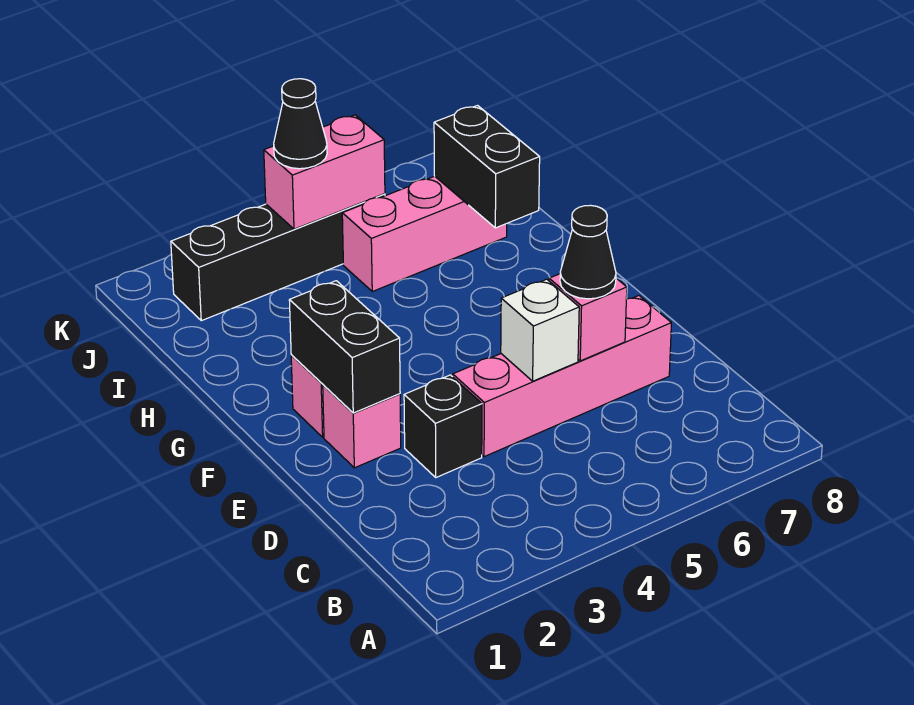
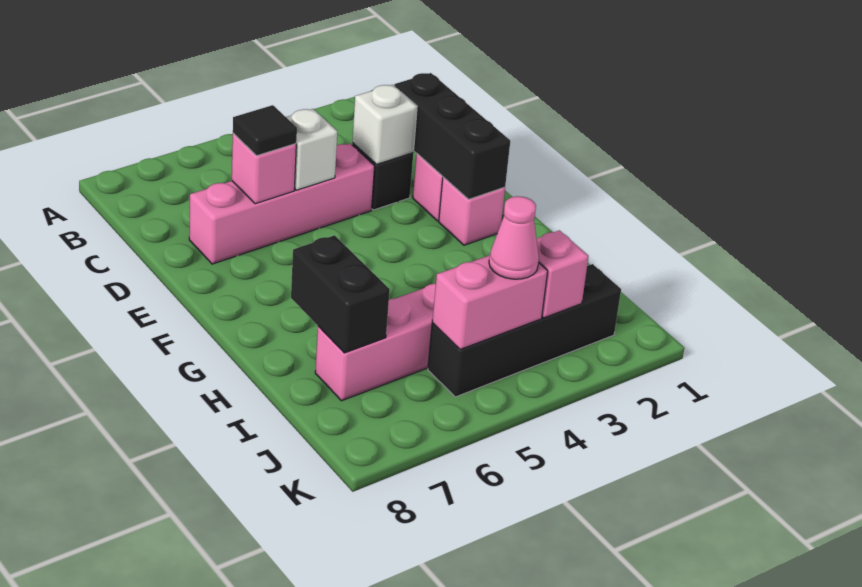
none -> white brick D3 level 2
black cone D6 level 3 -> black tile D6 level 3
black brick E2:F2 level 2 -> black brick D2:F2 level 2
none -> pink brick J3 level 2
black cone J4 level 3 -> pink cone J4 level 3

